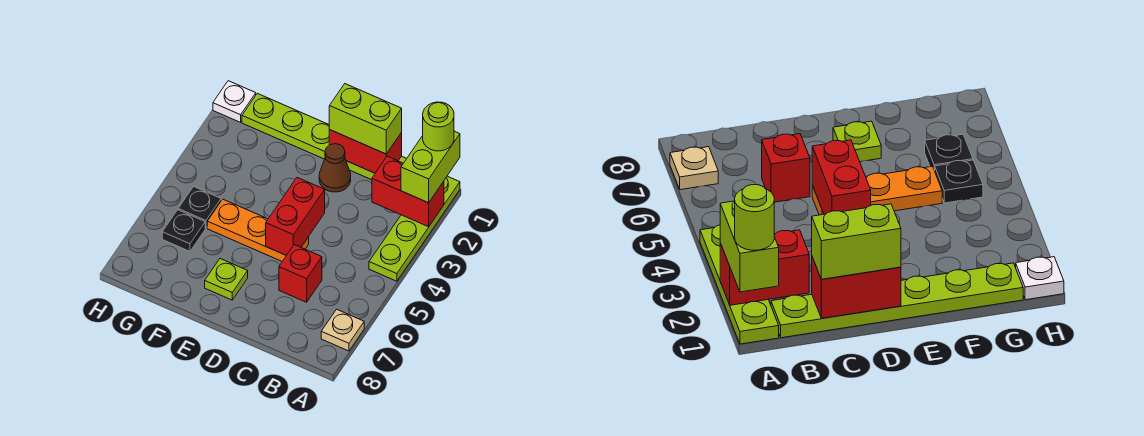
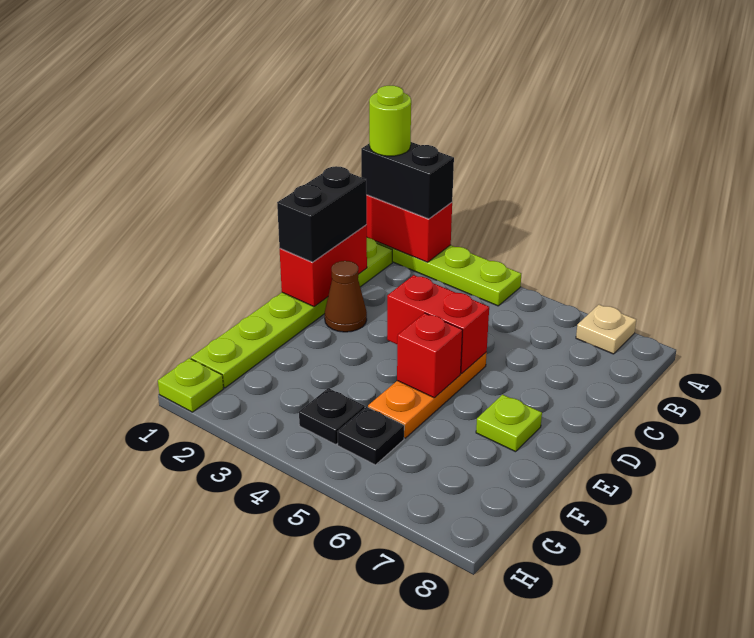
lime brick A1:A2 level 3 -> black brick A1:A2 level 3
red brick A2:B2 level 2 -> red brick A1:A2 level 2
lime brick C1:D1 level 3 -> black brick C1:D1 level 3
red brick C6 level 1 -> red brick E5 level 2
black plate G6 level 1 -> black plate G4 level 1
white plate H1 level 1 -> lime plate H1 level 1

